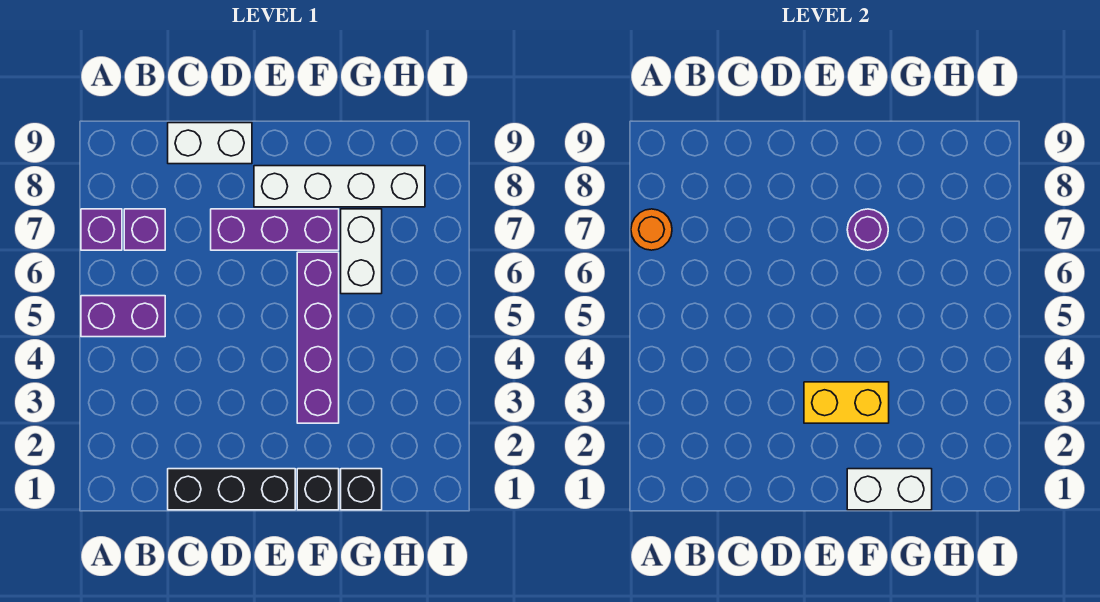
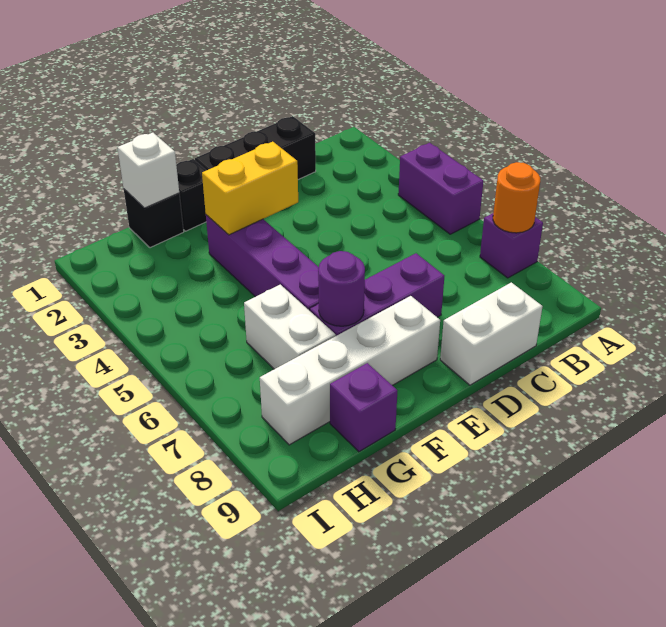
purple brick A5:B5 level 1 -> purple brick A4:A5 level 1
purple brick B7 level 1 -> purple brick G9 level 1
white brick F1:G1 level 2 -> white brick G1 level 2

